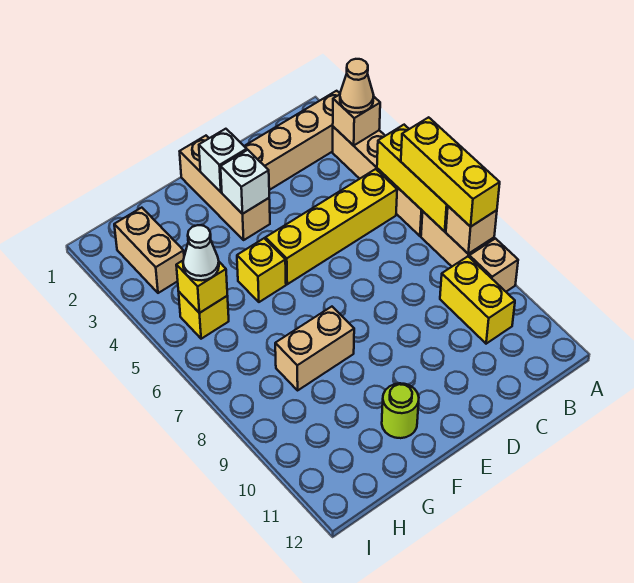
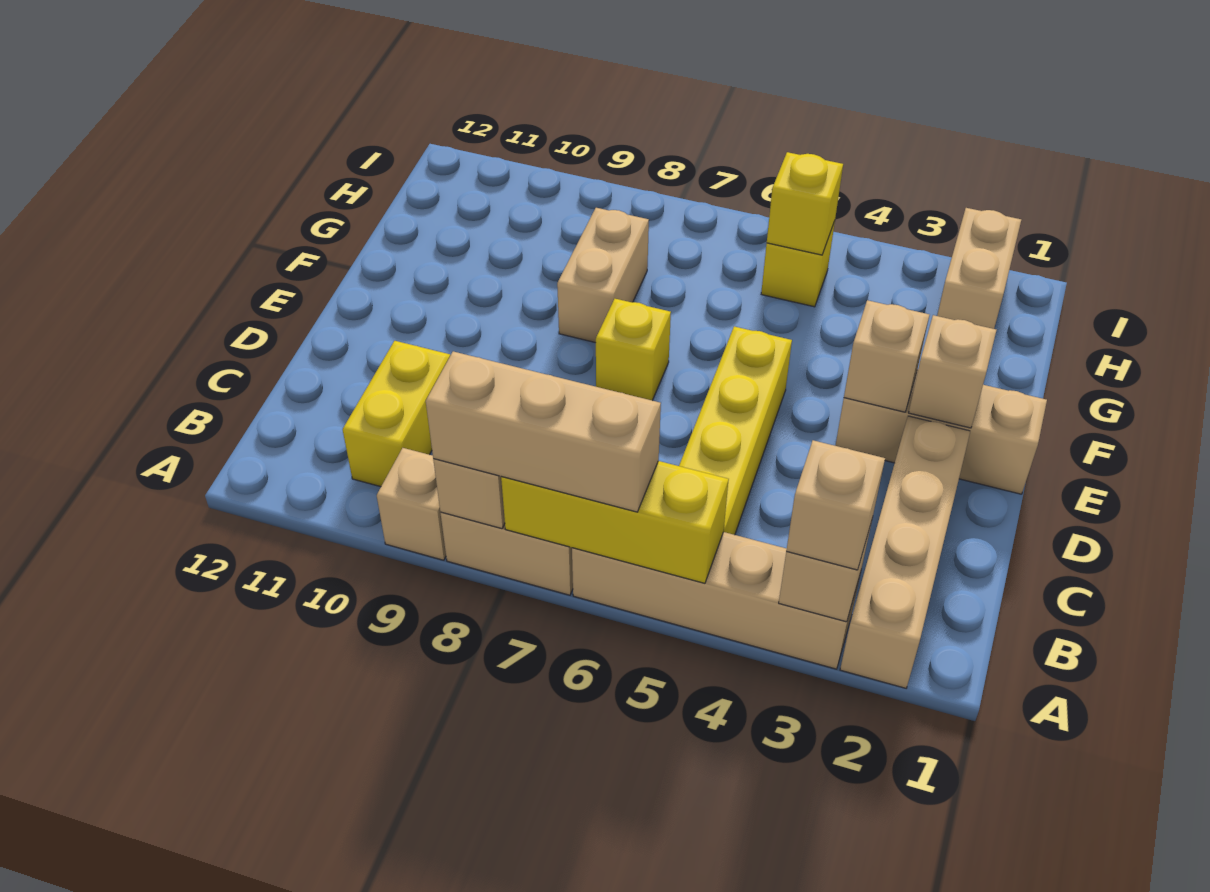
tan cone A3 level 3 -> tan brick A3 level 3
yellow brick A6:A8 level 3 -> tan brick A6:A8 level 3
yellow brick B9:B10 level 1 -> yellow brick B10:C10 level 1
white brick E2 level 2 -> tan brick E2 level 2
white brick E3 level 2 -> tan brick E3 level 2
yellow brick F5 level 1 -> yellow brick E7 level 1
lime round brick F11 level 1 -> none
tan brick H2:H3 level 1 -> tan brick H2:I2 level 1
white cone H5 level 3 -> none

